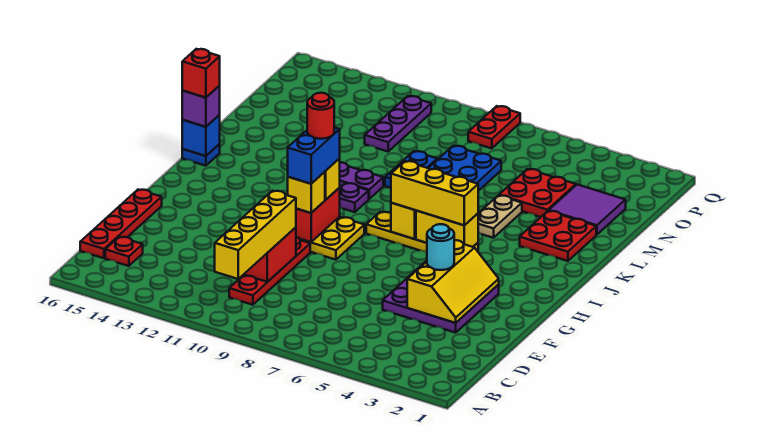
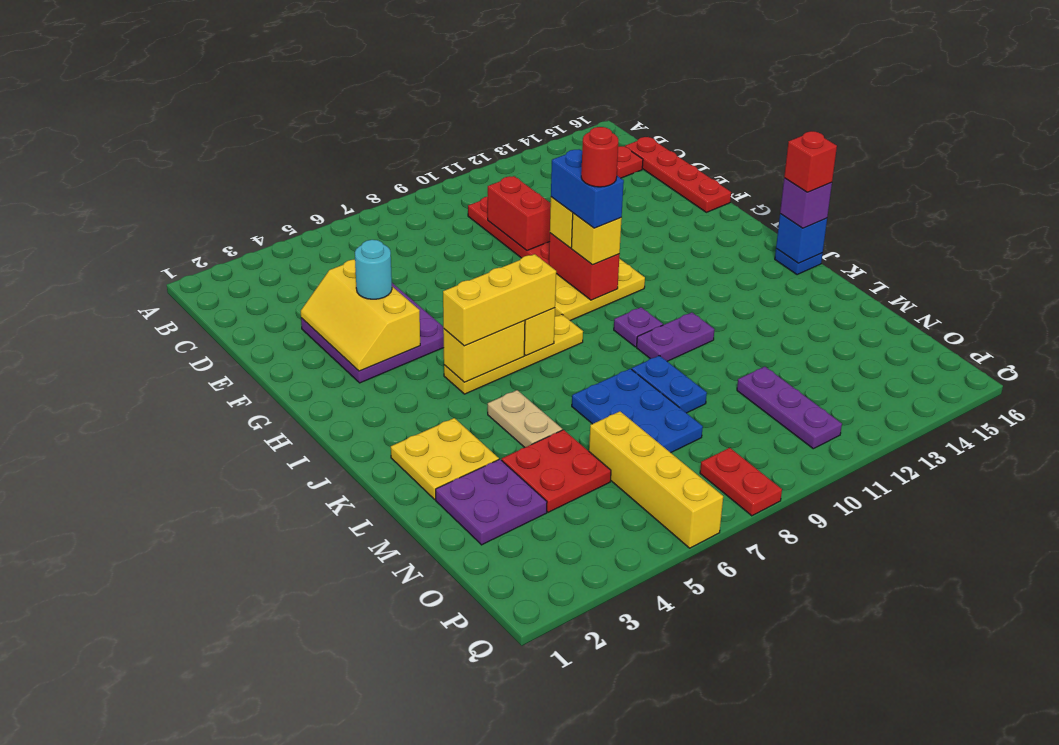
yellow brick B10:E10 level 3 -> yellow brick N6:Q6 level 1
red plate K2:L3 level 1 -> yellow plate K2:L3 level 1
purple tile M2:N3 level 1 -> purple plate M2:N3 level 1

